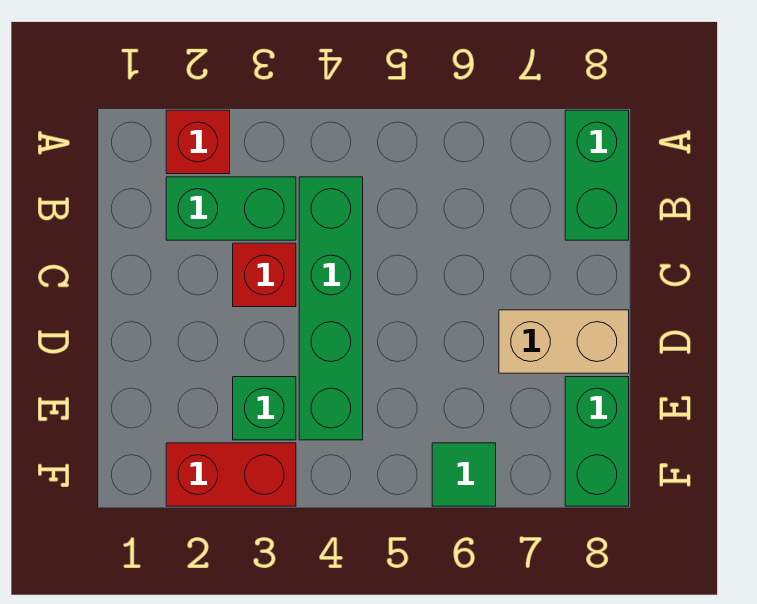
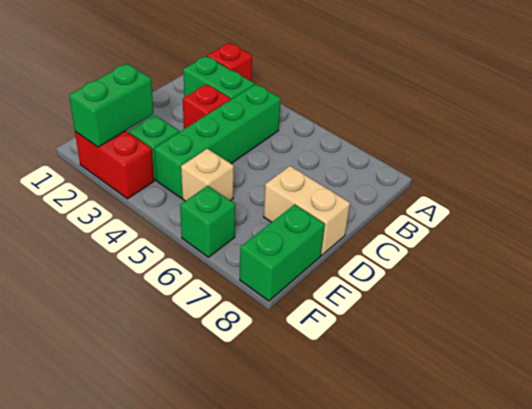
green brick A8:B8 level 1 -> green brick E2:F2 level 2
none -> tan brick E5 level 1
green tile F6 level 1 -> green brick F6 level 1

